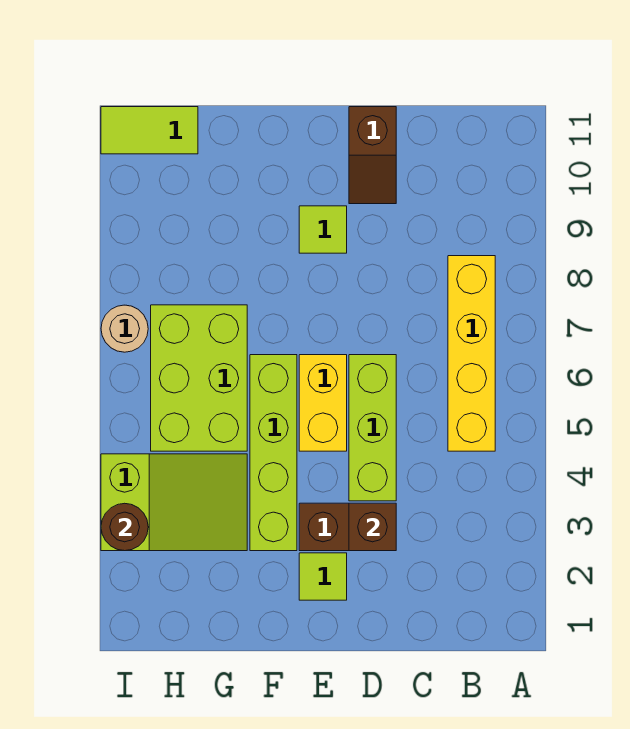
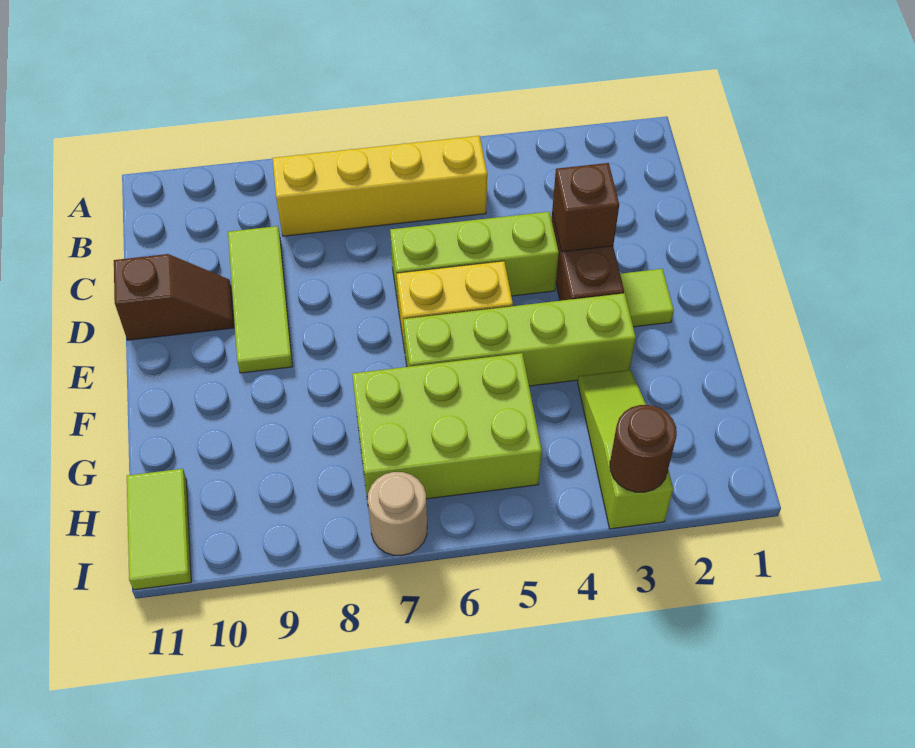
lime tile E9 level 1 -> lime tile C9:E9 level 1
lime slope G3:I4 level 1 top I -> lime slope G3:I3 level 1 top I

